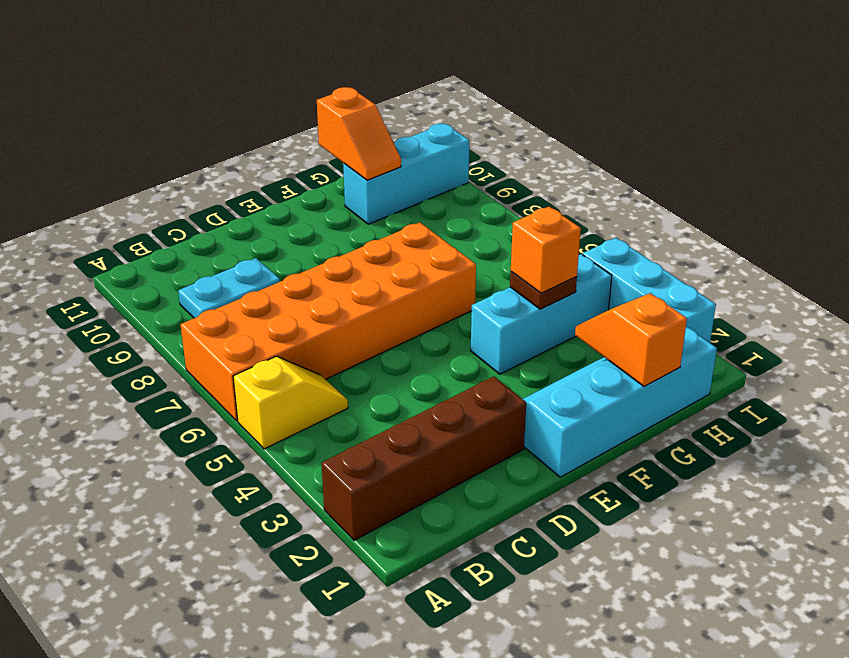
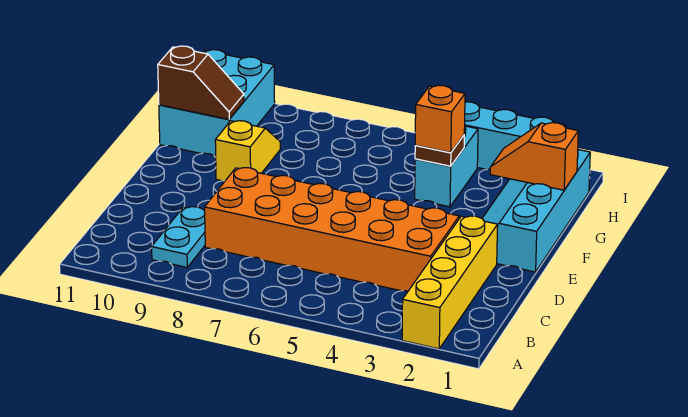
brown brick A2:D2 level 1 -> yellow brick A2:D2 level 1
yellow slope A5:B5 level 1 top A -> yellow slope F9:G9 level 1 top F
orange brick A6:F7 level 1 -> orange brick C3:D8 level 1
cyan brick F4:H4 level 1 -> cyan brick G4:H4 level 1
cyan brick G10:I10 level 1 -> cyan brick G10:I11 level 1
orange slope G10:G11 level 2 top 11 -> brown slope G10:G11 level 2 top 11

